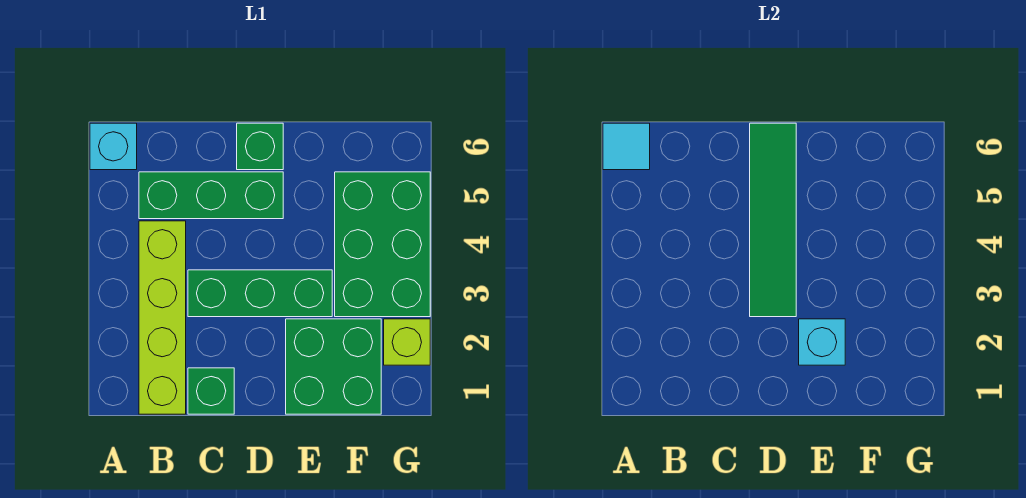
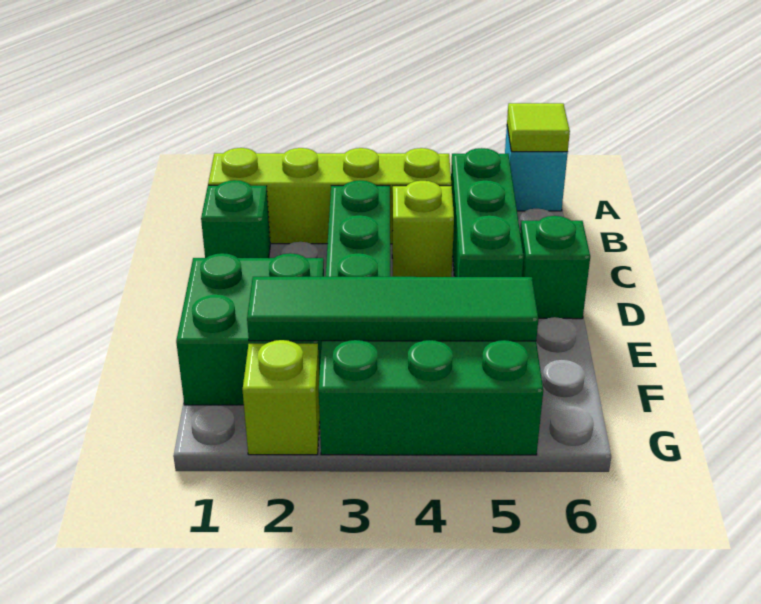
cyan tile A6 level 2 -> lime tile A6 level 2
none -> lime brick C4 level 1
green tile D3:D6 level 2 -> green tile F2:F5 level 2
cyan brick E2 level 2 -> none

